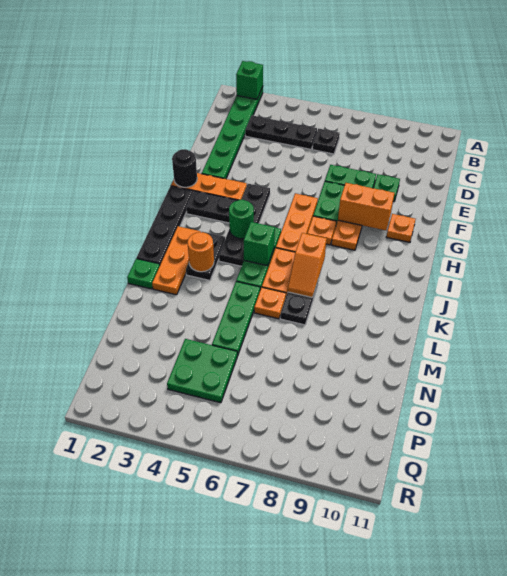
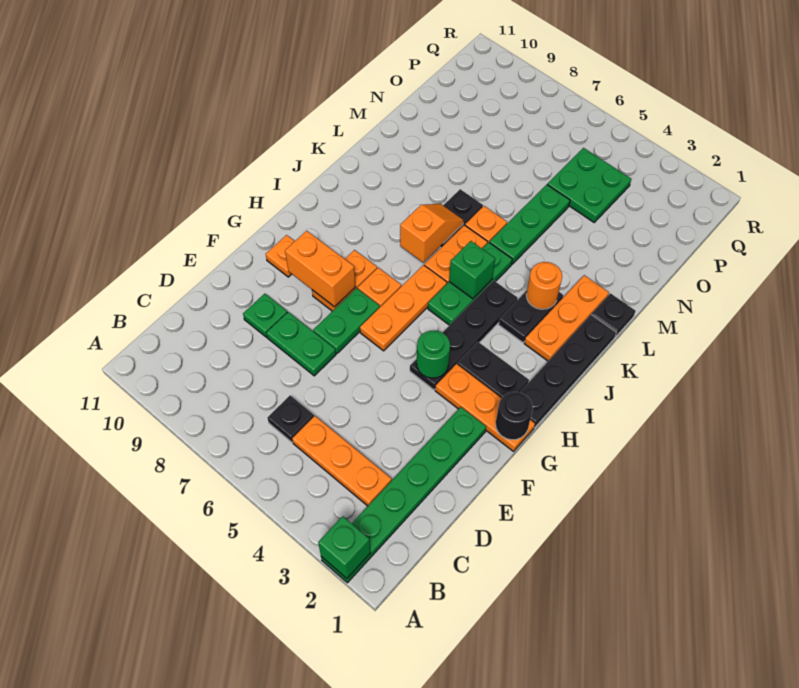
black plate C3:C5 level 1 -> orange plate C3:C5 level 1
green round brick I4 level 2 -> green round brick G4 level 2
green plate L1 level 1 -> black plate L1 level 1

